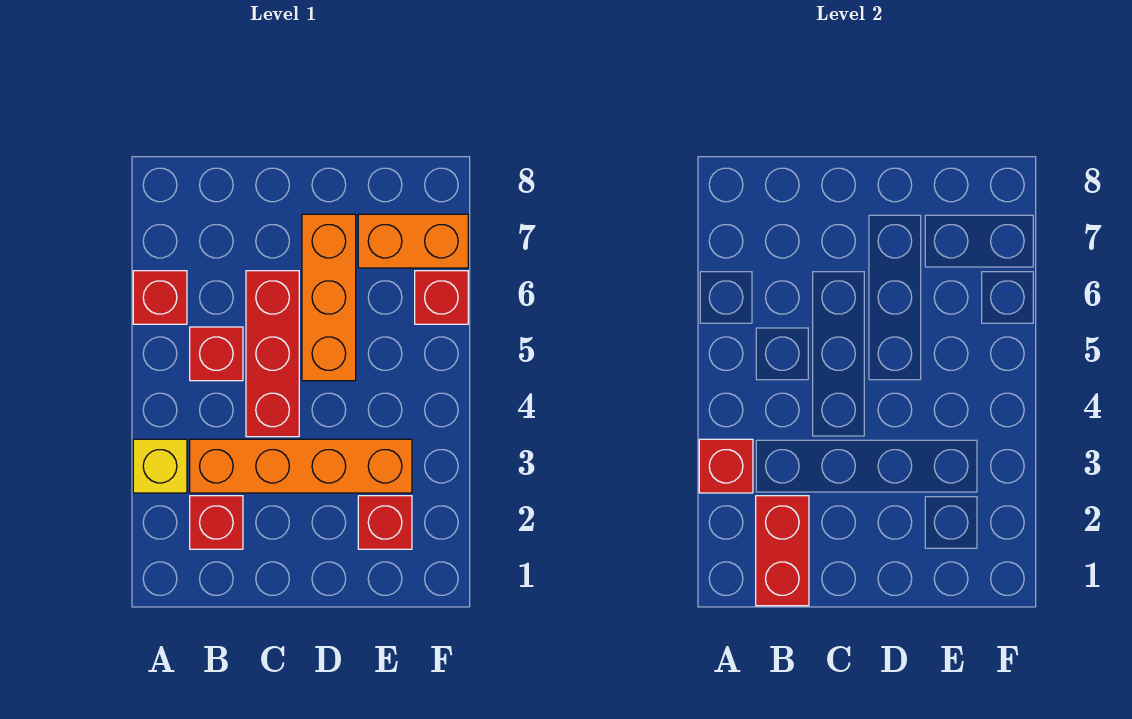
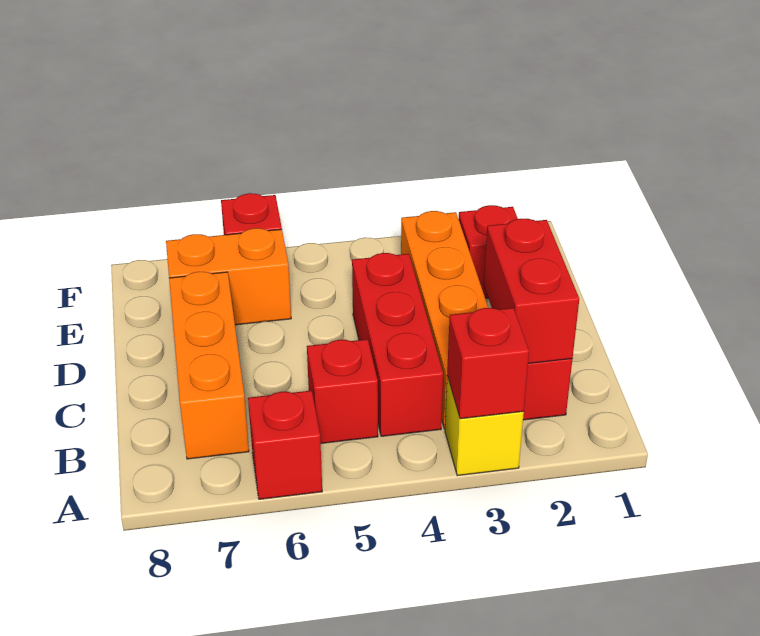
red brick B1:B2 level 2 -> red brick B2:C2 level 2
red brick C4:C6 level 1 -> red brick B4:D4 level 1
orange brick D5:D7 level 1 -> orange brick B7:D7 level 1
orange brick E7:F7 level 1 -> orange brick E6:E7 level 1

